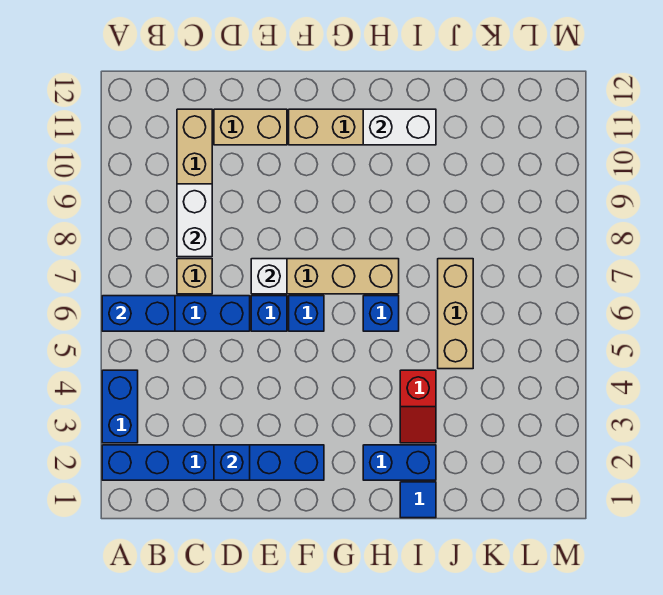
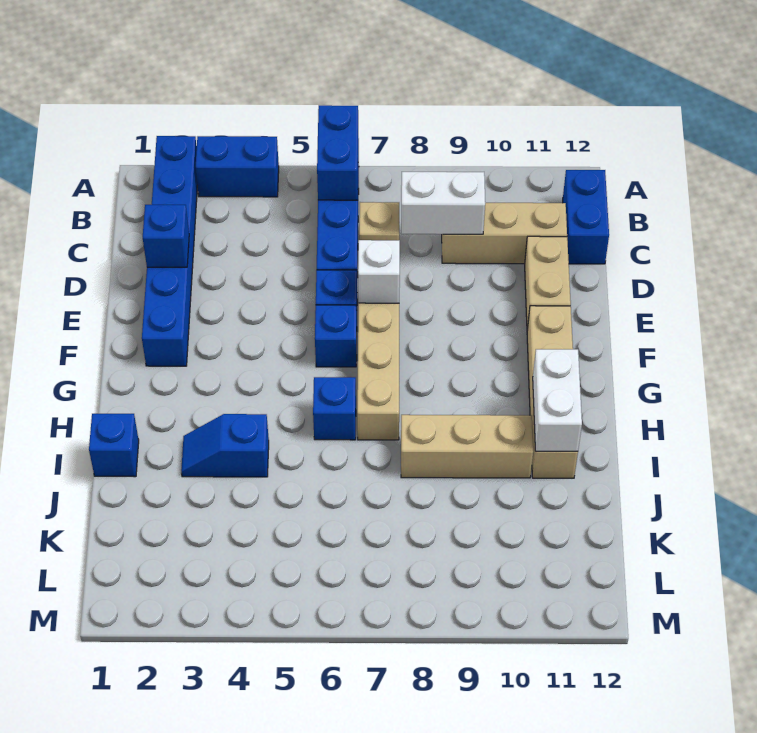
blue brick H2:I2 level 1 -> blue brick B12:C12 level 1
blue tile I1 level 1 -> blue brick I1 level 1
red slope I3:I4 level 1 top 4 -> blue slope I3:I4 level 1 top 4
tan brick J5:J7 level 1 -> tan brick I8:I10 level 1

